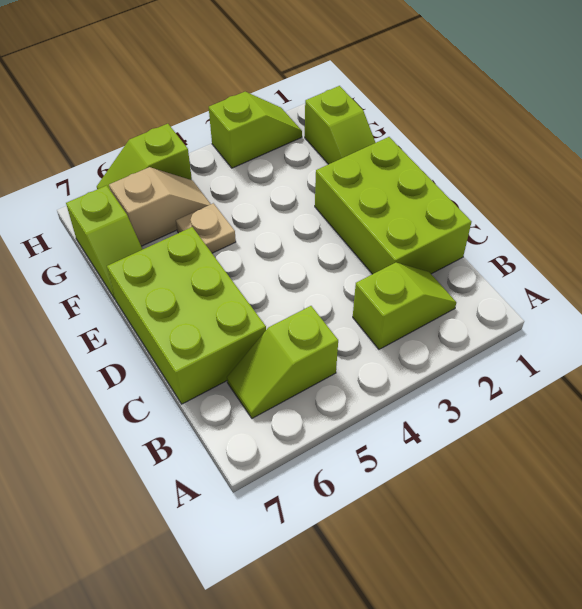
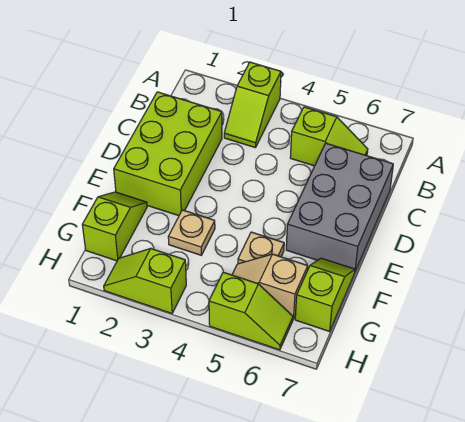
lime slope B2:B3 level 1 top 3 -> lime slope A3:B3 level 1 top A
lime brick C6:E7 level 1 -> grey brick C6:E7 level 1
none -> tan plate F3 level 1

